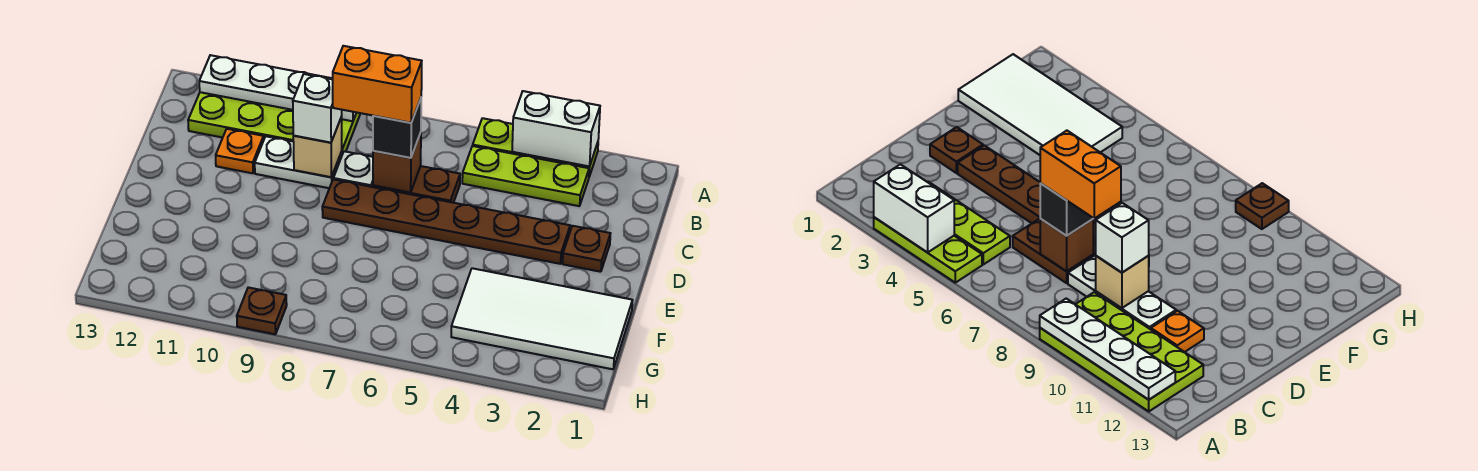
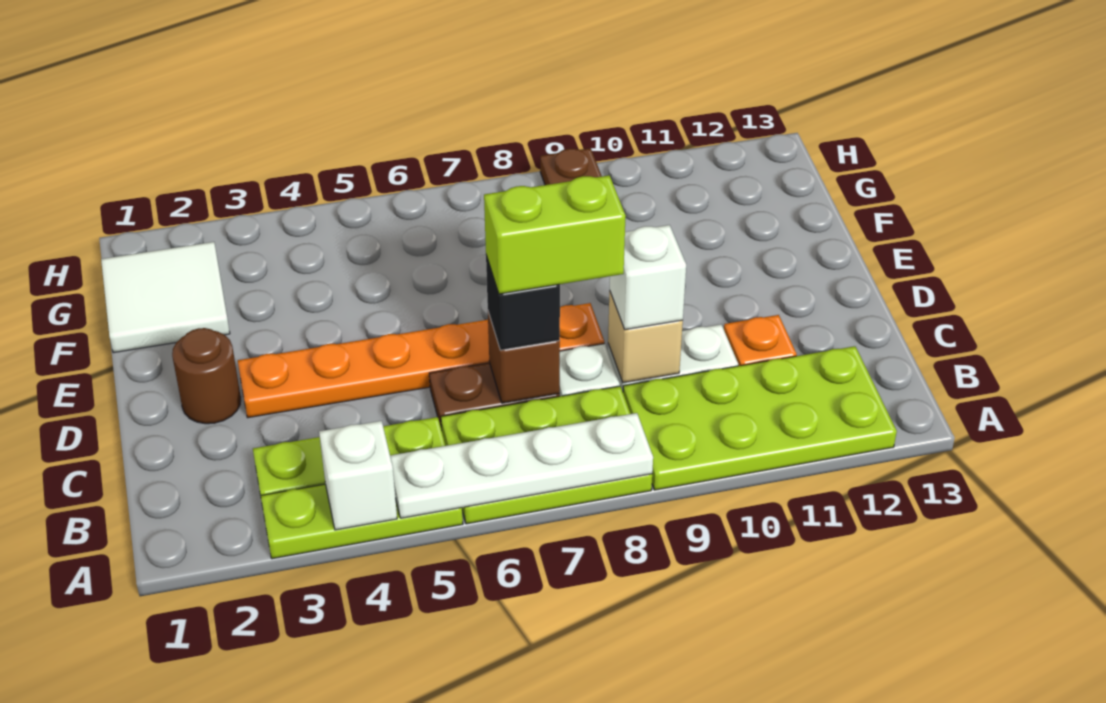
white brick A3:A4 level 2 -> white brick A4 level 2
none -> lime plate A6:B8 level 1
white plate A9:A12 level 2 -> white plate A5:A8 level 2
orange brick C7:C8 level 4 -> lime brick C7:C8 level 4
brown plate D2 level 1 -> brown round brick D2 level 1
brown plate D3:D8 level 1 -> orange plate D3:D8 level 1
white tile F1:G4 level 1 -> white tile F1:G2 level 1

